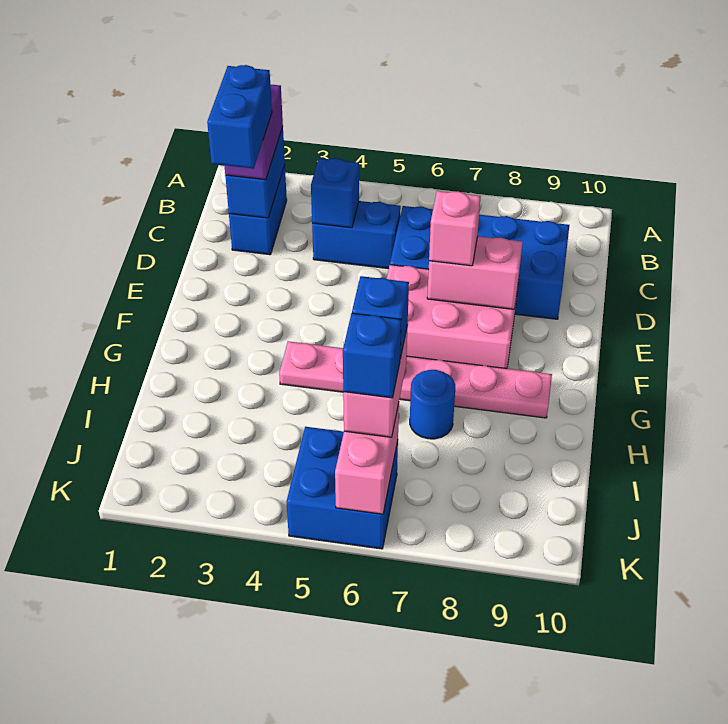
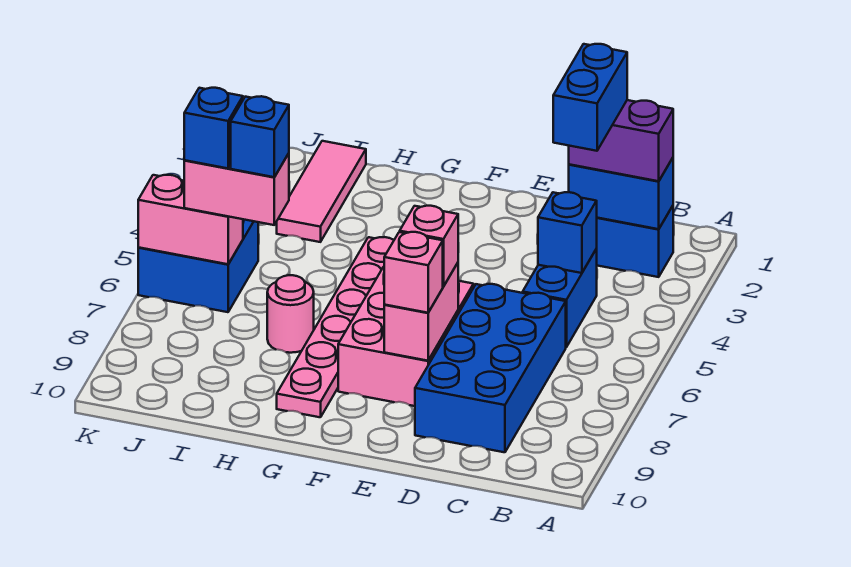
blue brick C2:D2 level 4 -> blue brick C2:C3 level 4
none -> pink brick E8 level 3
blue round brick H7 level 1 -> pink round brick H7 level 1
none -> pink tile I1:I3 level 1

